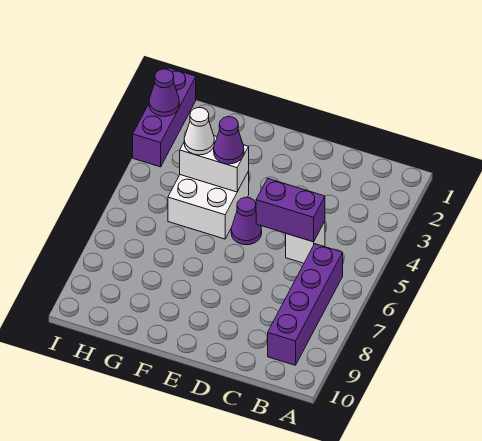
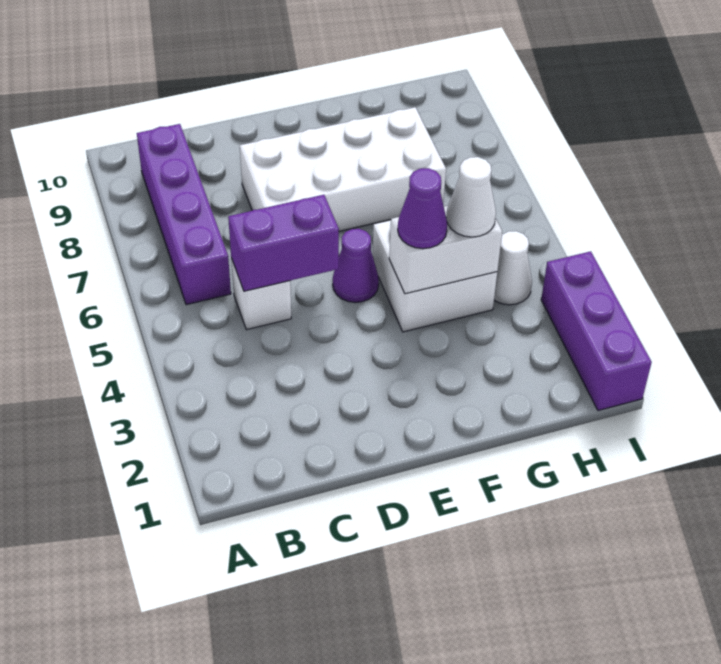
none -> white brick D7:G8 level 1
none -> white cone H4 level 1
purple cone I2 level 2 -> none

